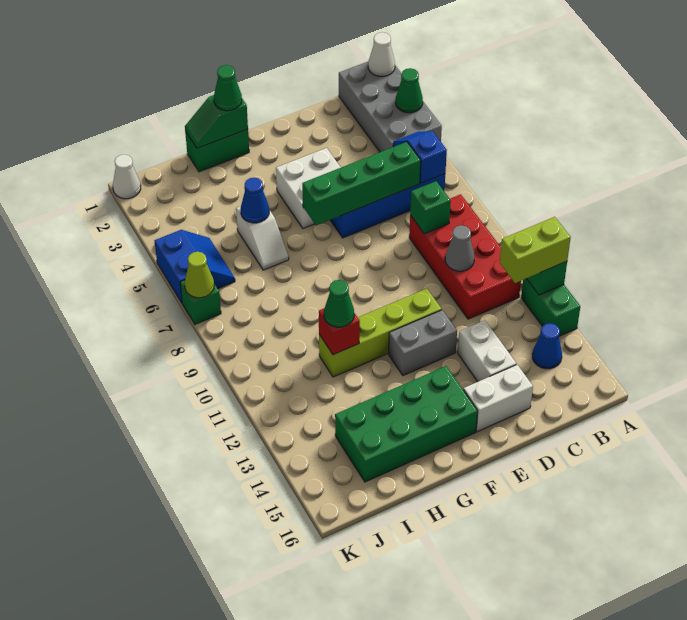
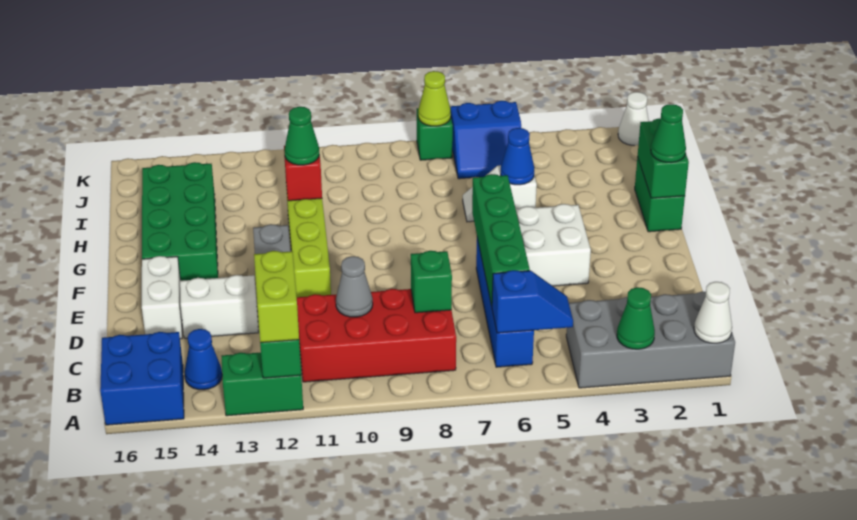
none -> blue brick A15:B16 level 1
green slope G1:H1 level 2 top G -> green brick G1:H1 level 2

